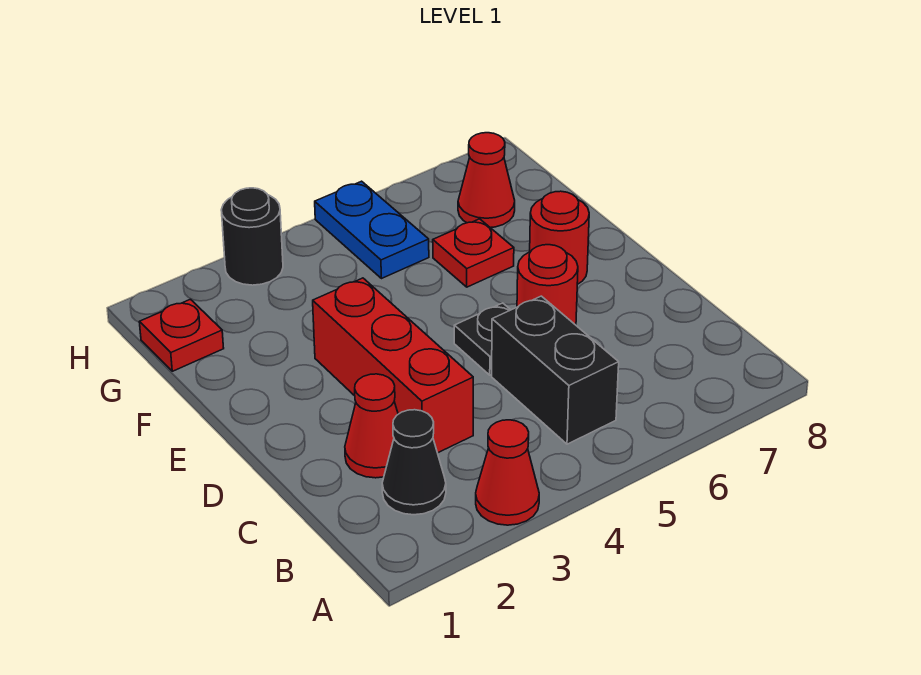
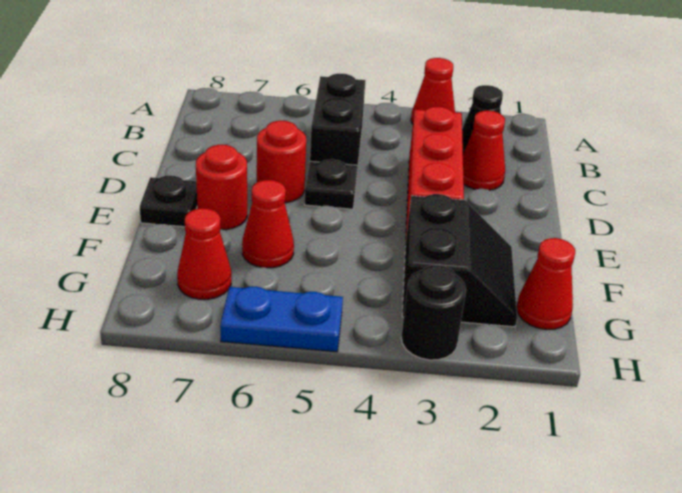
none -> black plate E8 level 1
none -> black slope F2:G3 level 1 top 3
red plate F6 level 1 -> red cone F6 level 1
red plate G1 level 1 -> red cone G1 level 1
blue plate G5:H5 level 1 -> blue plate H5:H6 level 1

